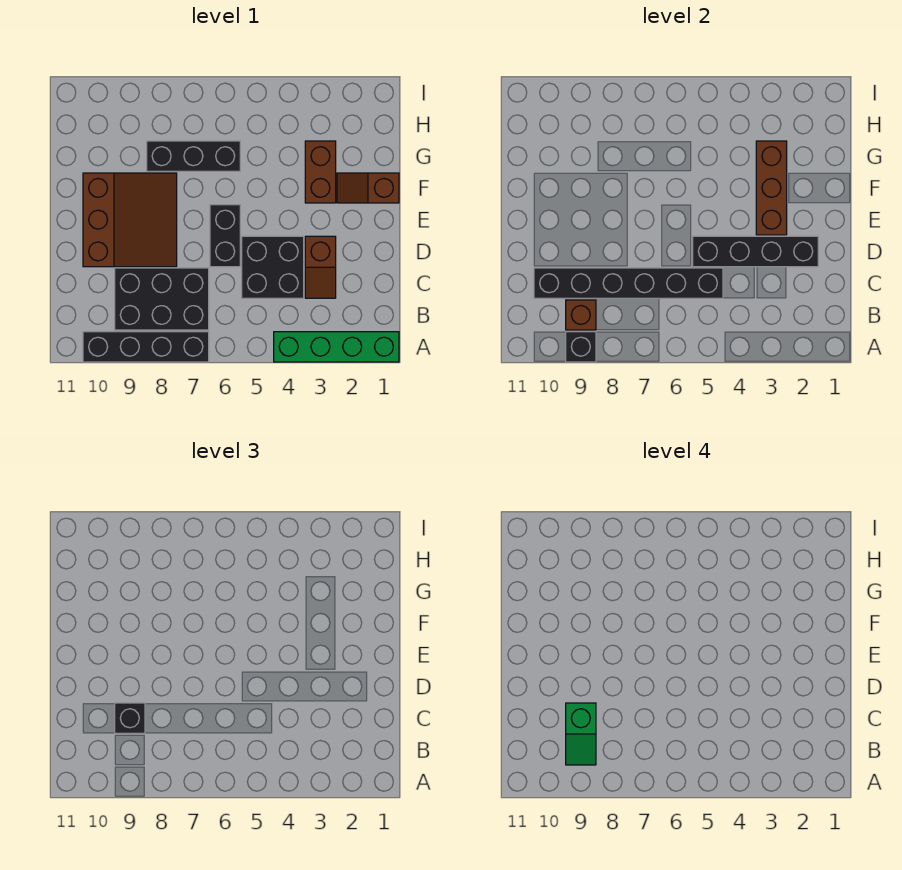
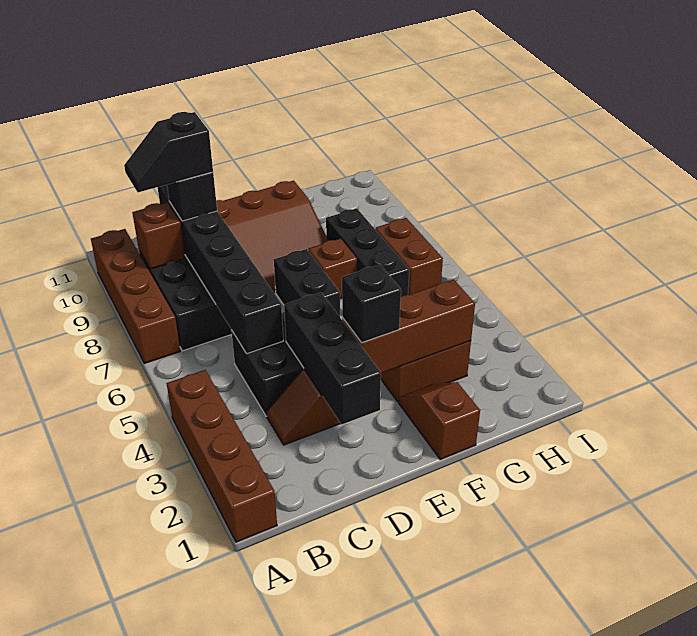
green brick A1:A4 level 1 -> brown brick A1:A4 level 1
black brick A7:A10 level 1 -> brown brick A7:A10 level 1
black brick A9 level 2 -> black brick E3 level 3
green slope B9:C9 level 4 top C -> black slope B9:C9 level 4 top C
black brick D2:D5 level 2 -> black brick D2:D4 level 2
black brick D6:E6 level 1 -> black brick E6:E7 level 1
none -> brown brick F7 level 1
none -> brown brick H6:H7 level 1

